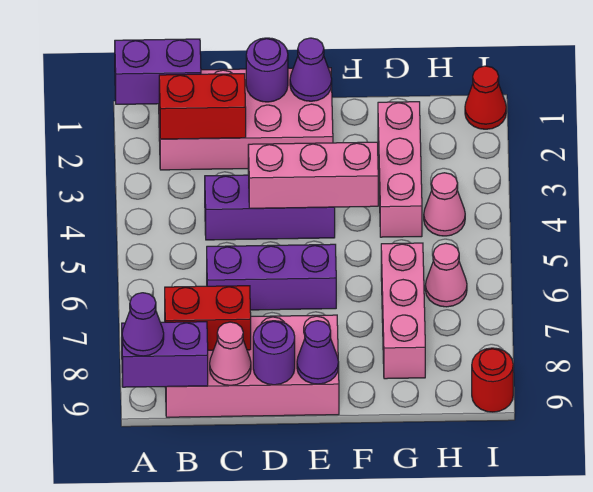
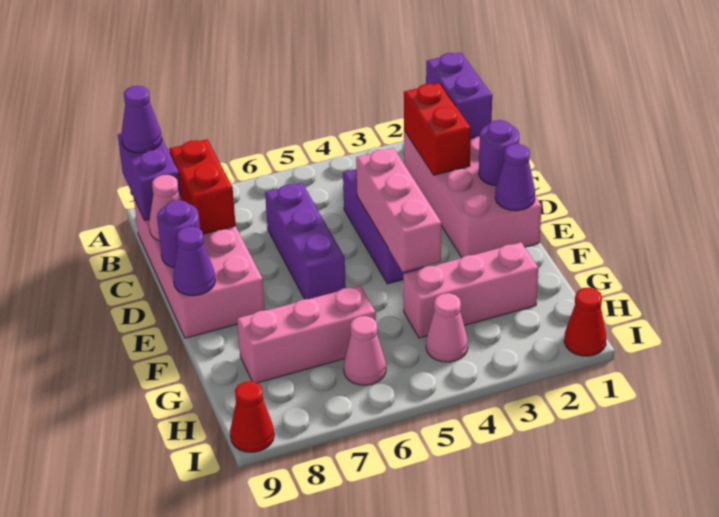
red round brick I9 level 1 -> red cone I9 level 1

